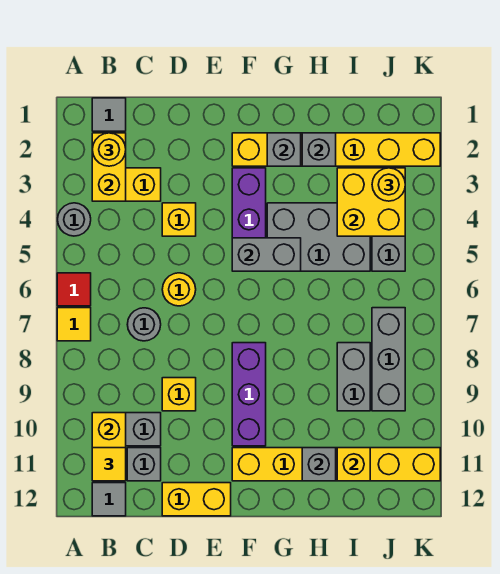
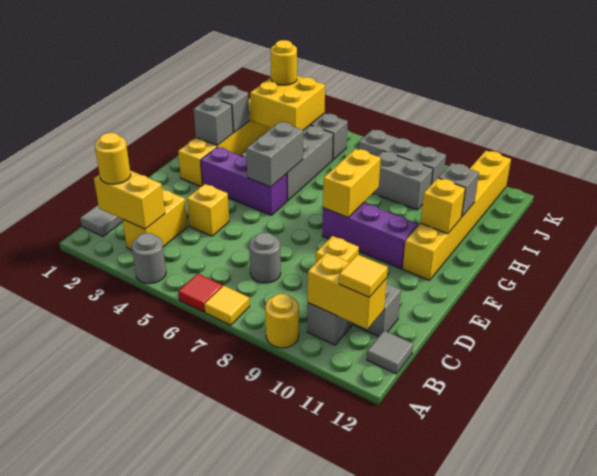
yellow round brick D6 level 1 -> yellow round brick A9 level 1
yellow brick D12:E12 level 1 -> yellow brick F8:G8 level 2
yellow brick I11 level 2 -> yellow brick G11 level 2

